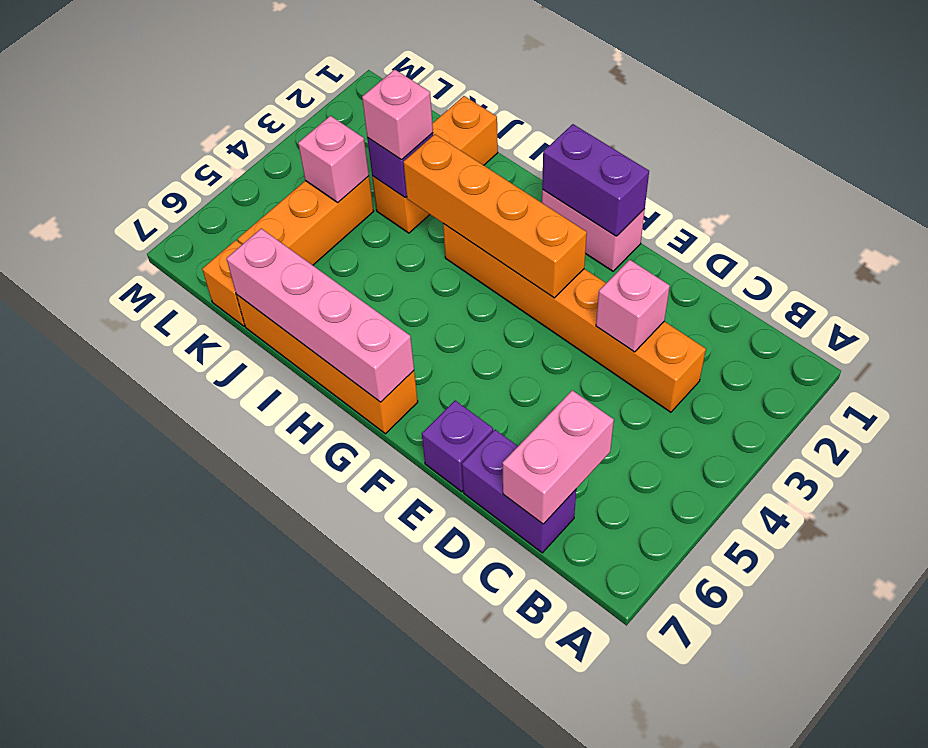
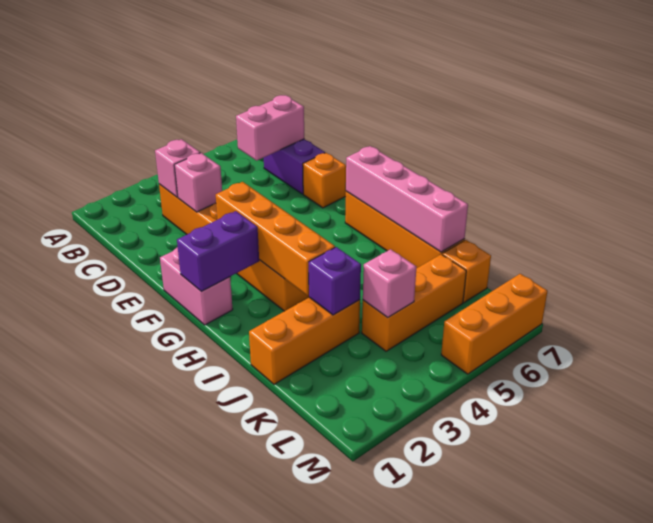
purple brick E7 level 1 -> orange brick E7 level 1
purple brick F1:G1 level 2 -> purple brick G1:G2 level 2
pink brick J3 level 3 -> pink brick C3 level 2
none -> orange brick M5:M7 level 1

